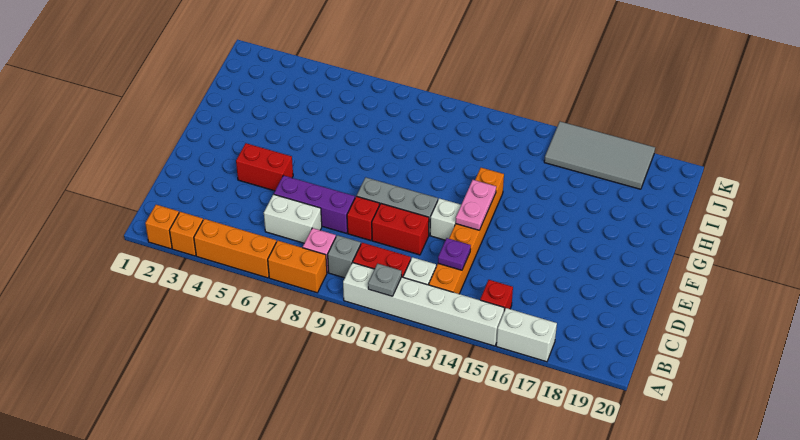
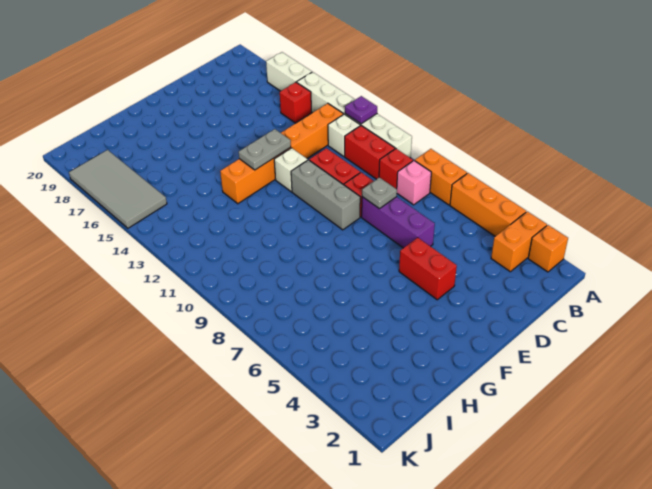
orange brick A3 level 1 -> orange brick A3:B3 level 1
grey plate A11 level 2 -> grey plate D8 level 2
grey brick B9 level 1 -> red brick B9 level 1
white brick C6:C7 level 1 -> none
purple plate C13 level 2 -> purple plate A12 level 2
pink plate E13:F13 level 2 -> grey plate E13:F13 level 2

